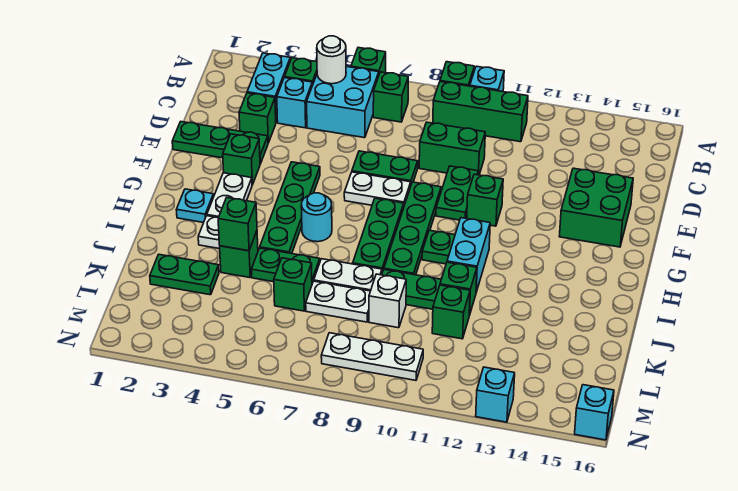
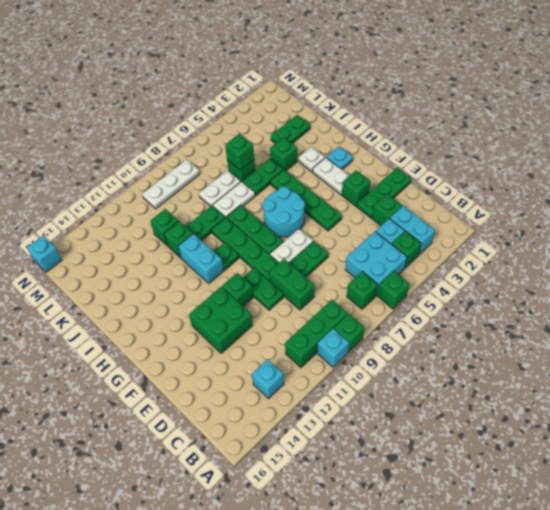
white round brick B5 level 2 -> none
green brick D9:D10 level 1 -> green brick D9:E9 level 1
green brick E14:F15 level 1 -> green brick E12:F13 level 1
cyan round brick H6 level 1 -> cyan round brick G6:H7 level 1
green brick J4 level 2 -> green brick K6 level 2
white brick K9 level 1 -> none
cyan brick N13 level 1 -> cyan brick B13 level 1

